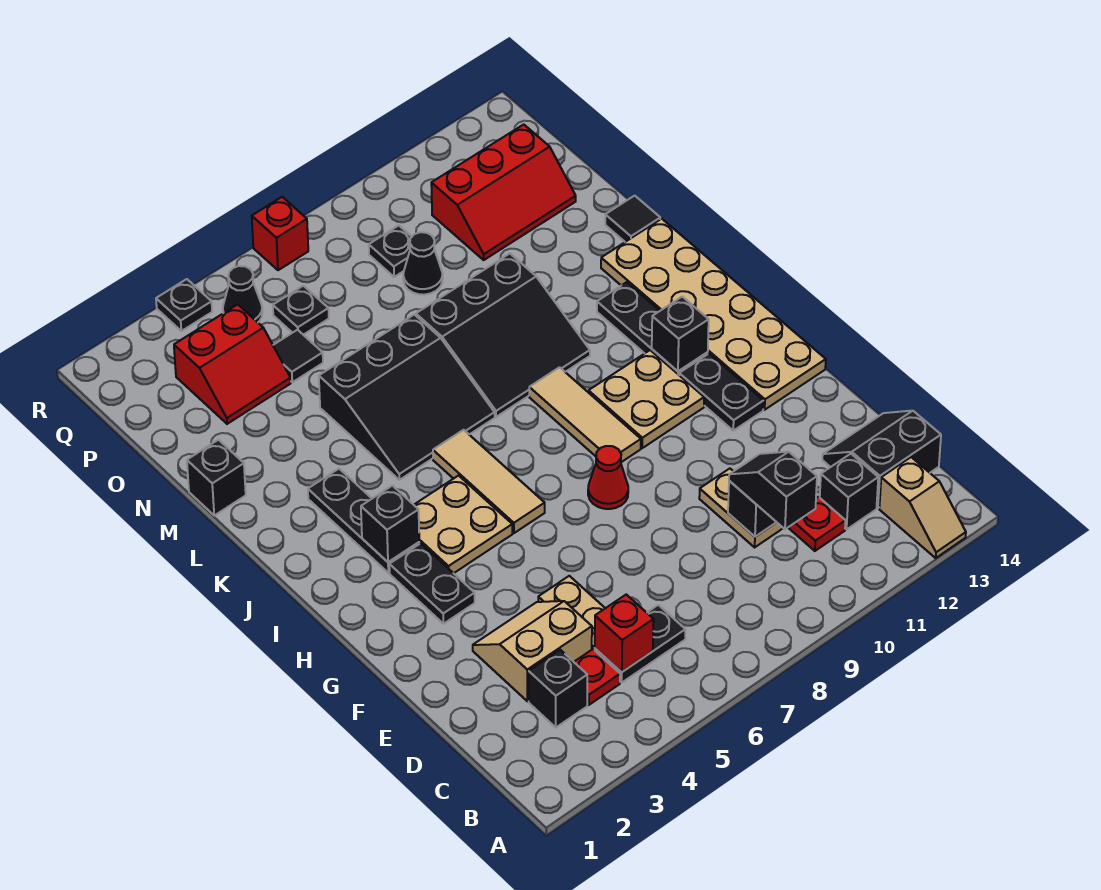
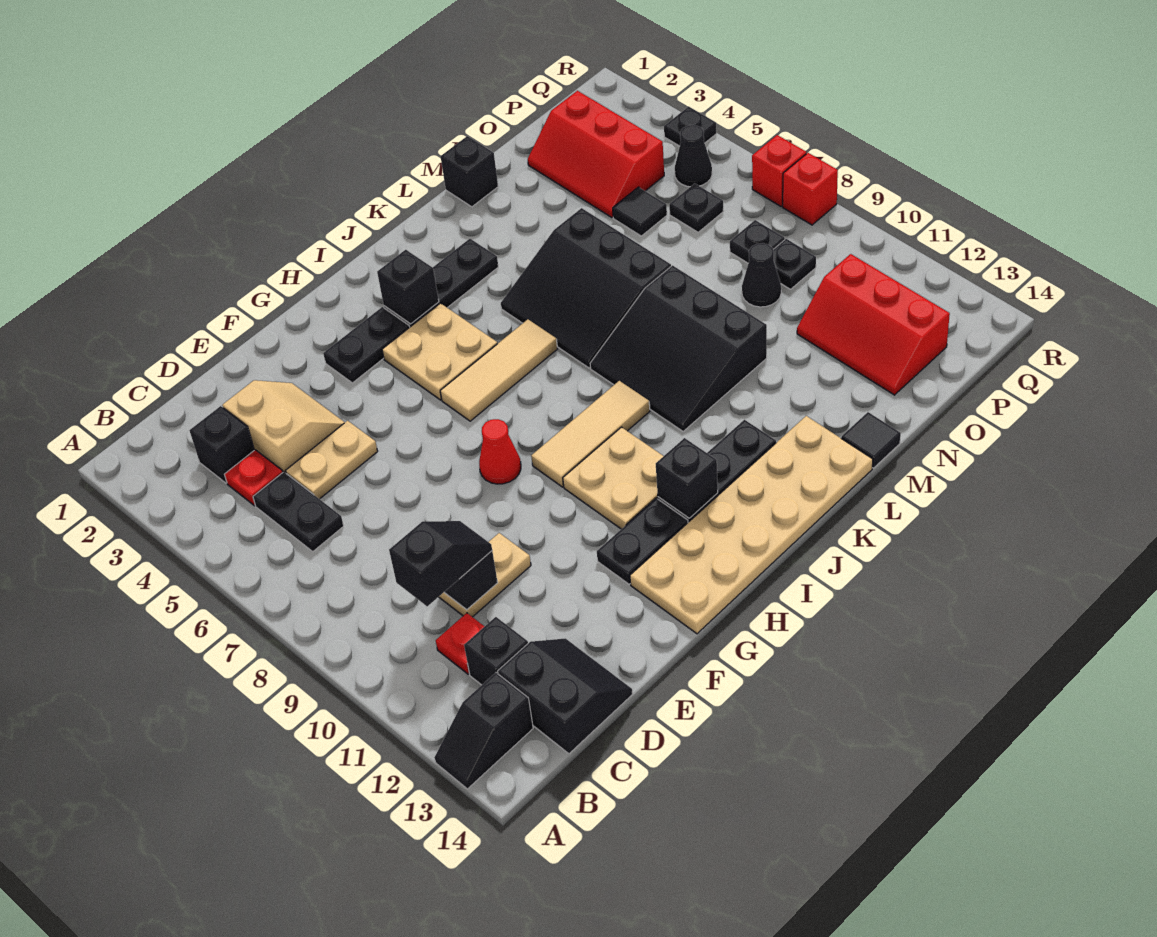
tan slope A13:B13 level 1 top B -> black slope A13:B13 level 1 top B
red brick C5 level 2 -> red brick R8 level 1
red slope O3:P4 level 1 top P -> red slope O2:P4 level 1 top P
none -> black plate P8 level 1

